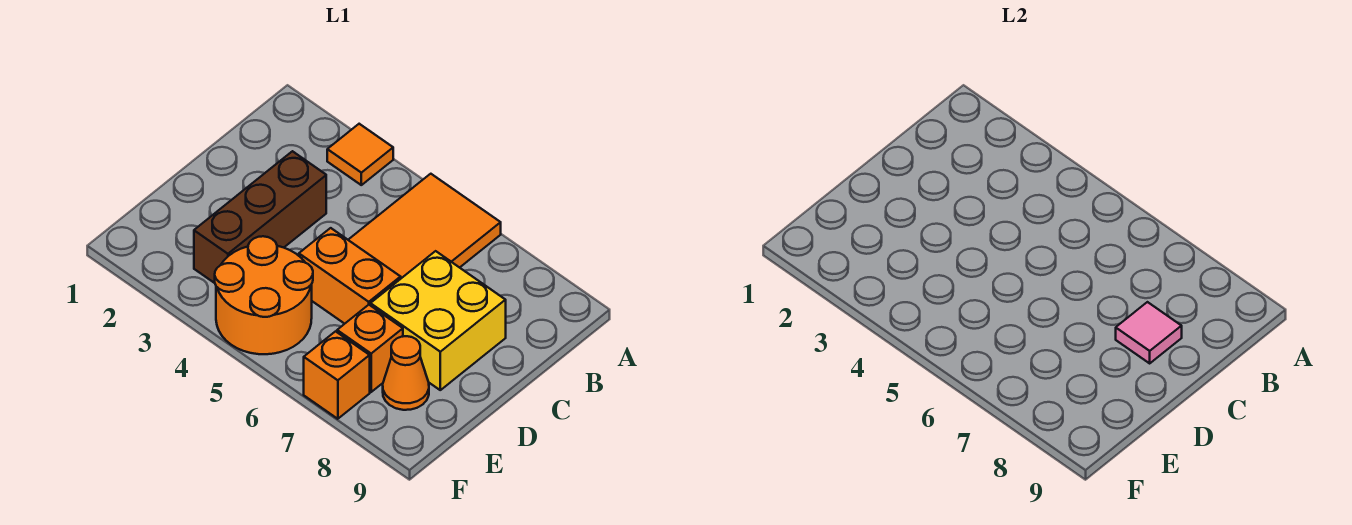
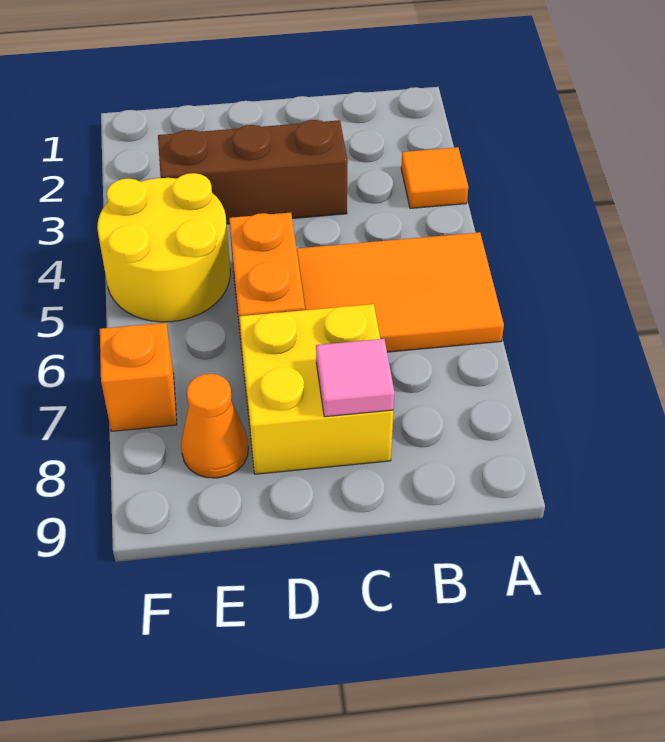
orange round brick E4:F5 level 1 -> yellow round brick E4:F5 level 1
orange brick E7 level 1 -> none

